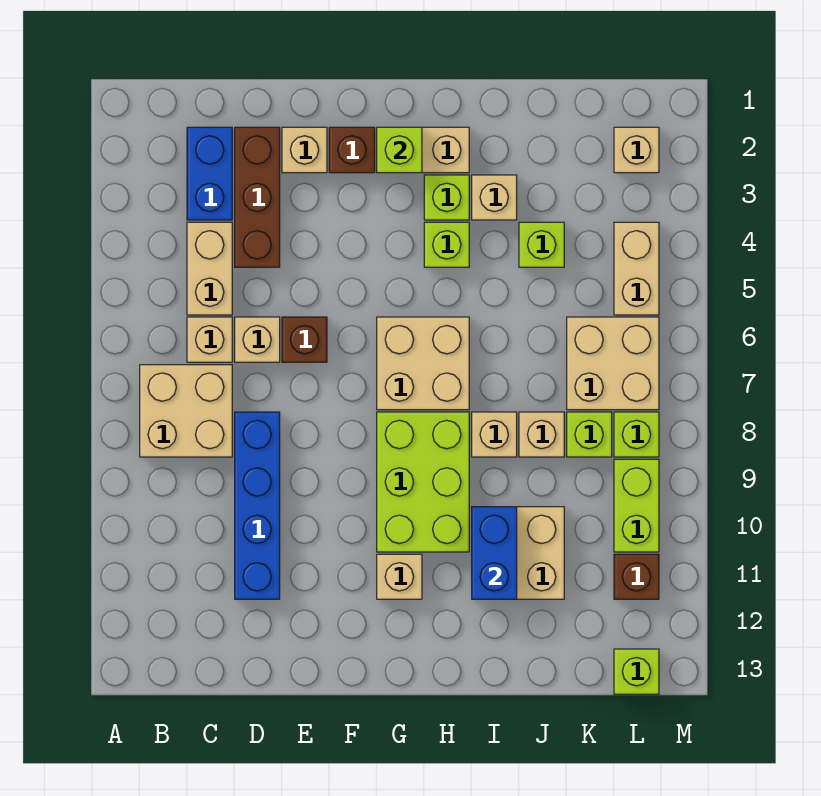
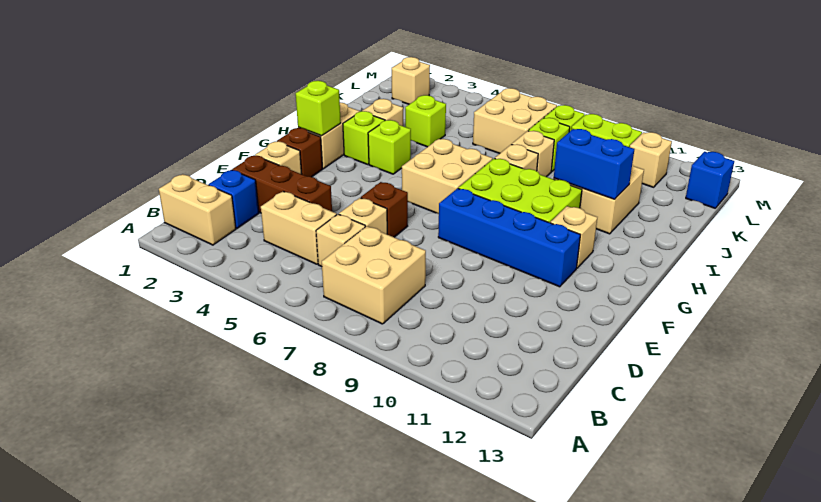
blue brick C2:C3 level 1 -> blue brick C2 level 1
blue brick D8:D11 level 1 -> blue brick F8:F11 level 1
tan brick L4:L5 level 1 -> tan brick B1:B2 level 1
brown brick L11 level 1 -> tan brick L11 level 1
lime brick L13 level 1 -> blue brick L13 level 1

